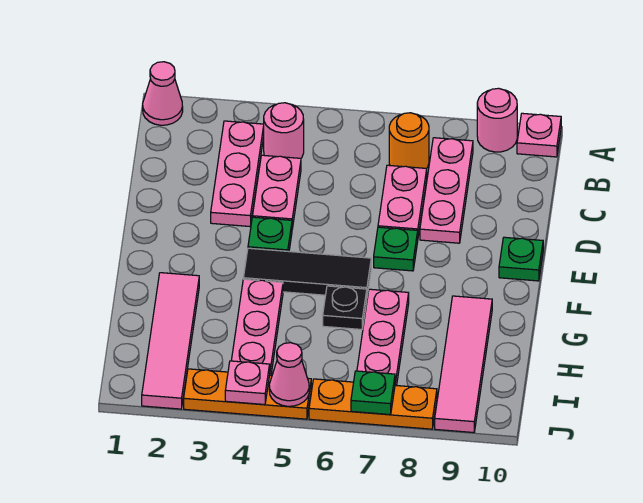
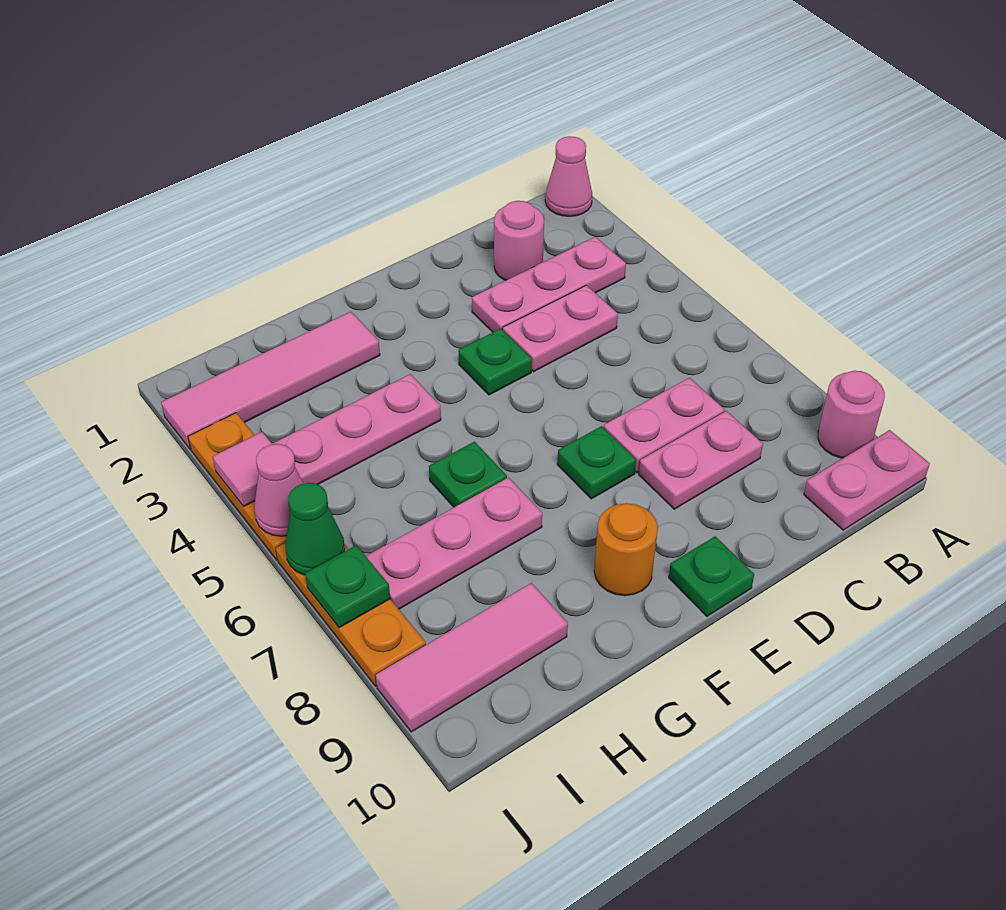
pink plate A10 level 1 -> pink plate A10:B10 level 1
pink round brick B4 level 1 -> pink round brick C2 level 1
orange round brick B7 level 1 -> orange round brick F9 level 1
pink plate B8:D8 level 1 -> pink plate C8:D8 level 1
black tile F4:F6 level 1 -> none
black plate G6 level 1 -> green plate G6 level 1
pink tile G9:J9 level 1 -> pink tile H9:J9 level 1
pink plate J4 level 2 -> pink tile J4 level 2
none -> green cone J6 level 2

